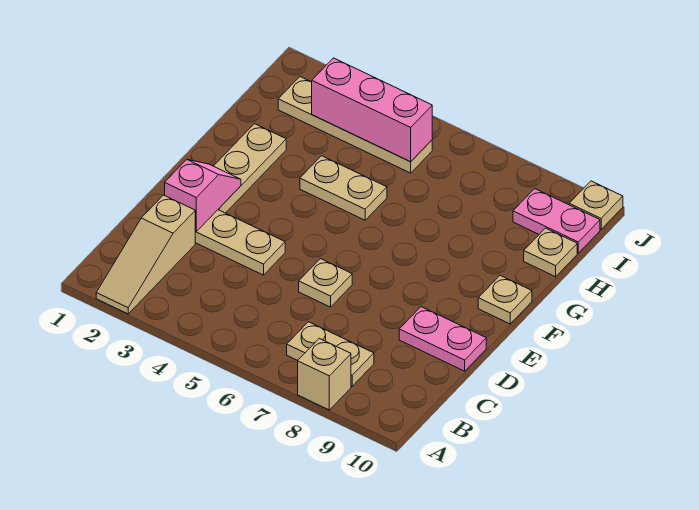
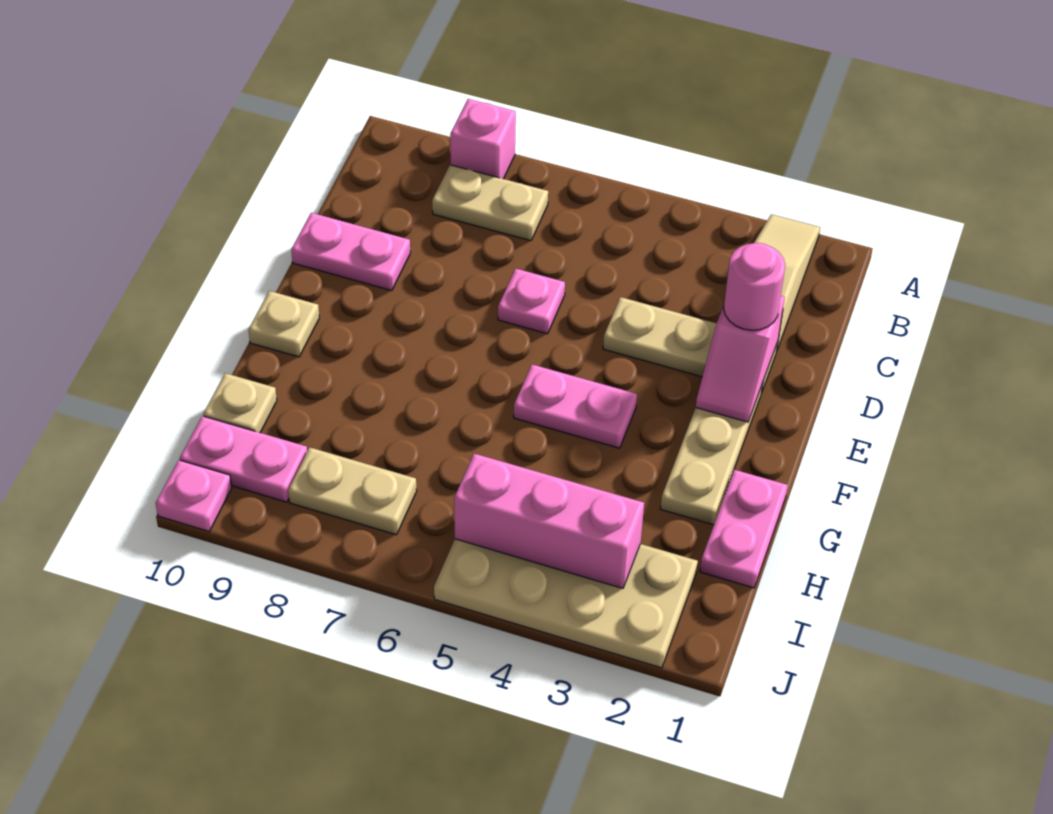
tan brick A8 level 1 -> pink brick A8 level 1
none -> pink round brick D2 level 3
tan plate D6 level 1 -> pink plate D6 level 1
none -> pink plate F4:F5 level 1
none -> pink plate G1:H1 level 1
tan plate G4:G5 level 1 -> tan plate I7:I8 level 1
tan plate I2:I5 level 1 -> tan plate I2:J5 level 1
tan plate J10 level 1 -> pink plate J10 level 1

